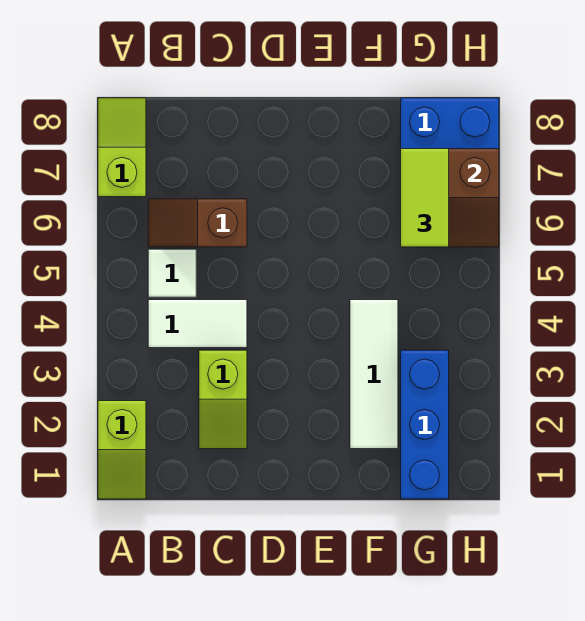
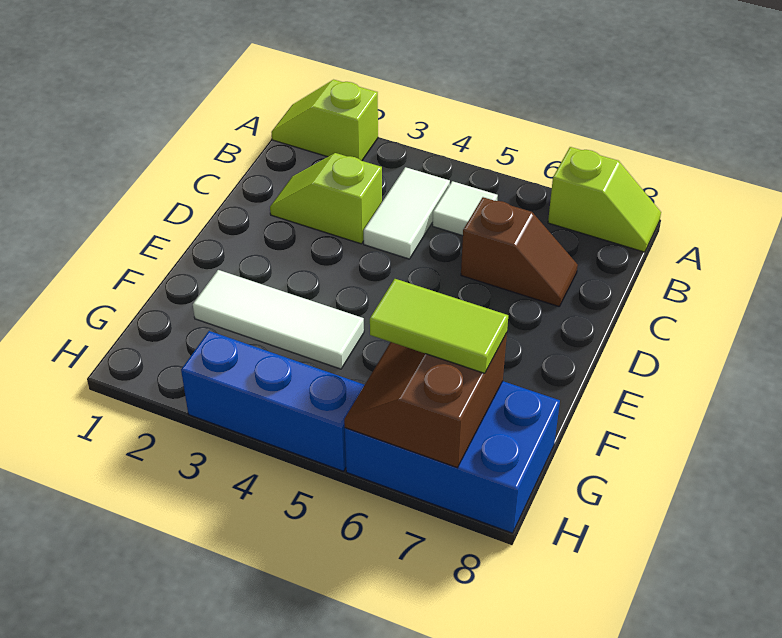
brown slope B6:C6 level 1 top C -> brown slope C6:C7 level 1 top 6
blue brick G1:G3 level 1 -> blue brick H3:H5 level 1

